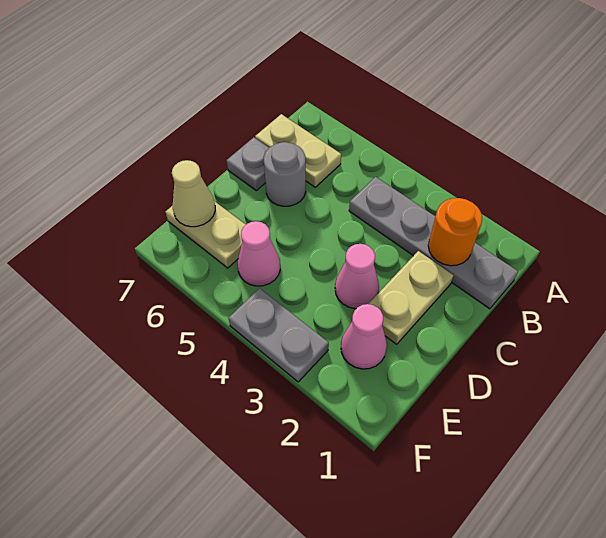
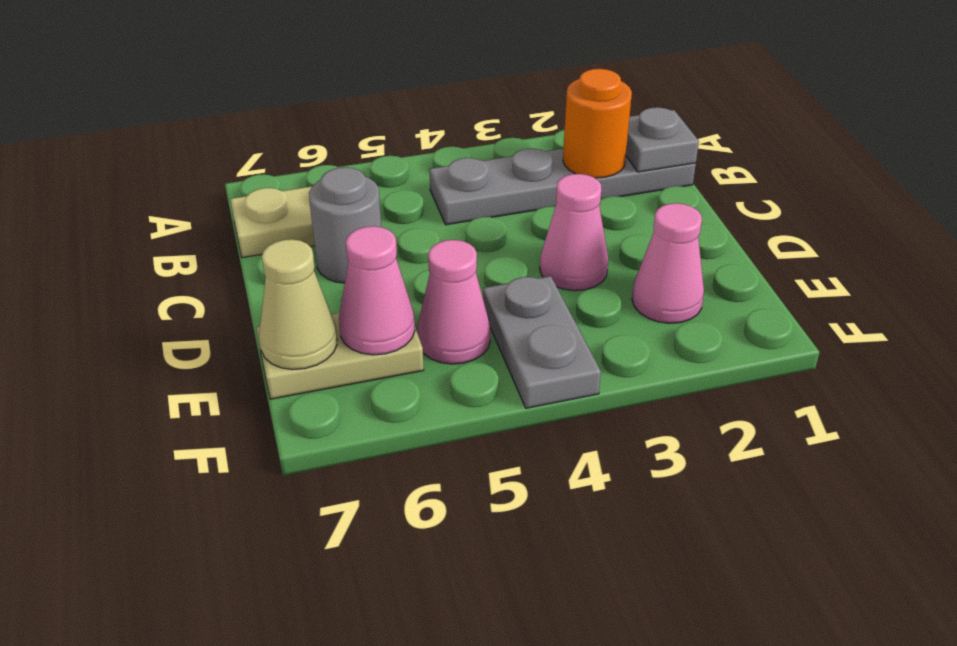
tan plate C2:D2 level 1 -> none
grey plate C7 level 1 -> grey plate B1 level 2
none -> pink cone E6 level 2
grey plate F3:F4 level 1 -> grey plate E4:F4 level 1

